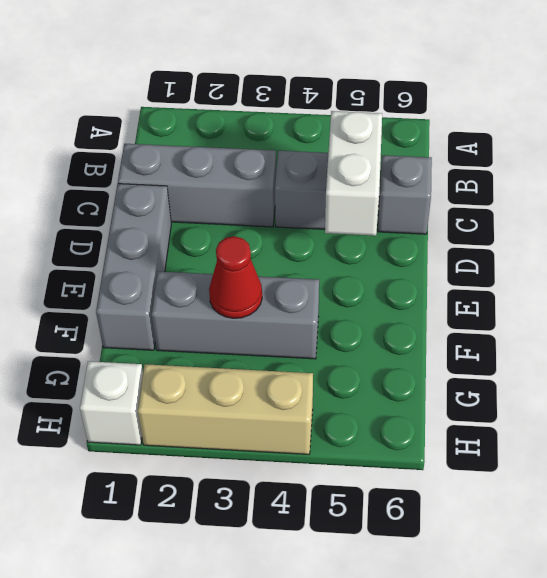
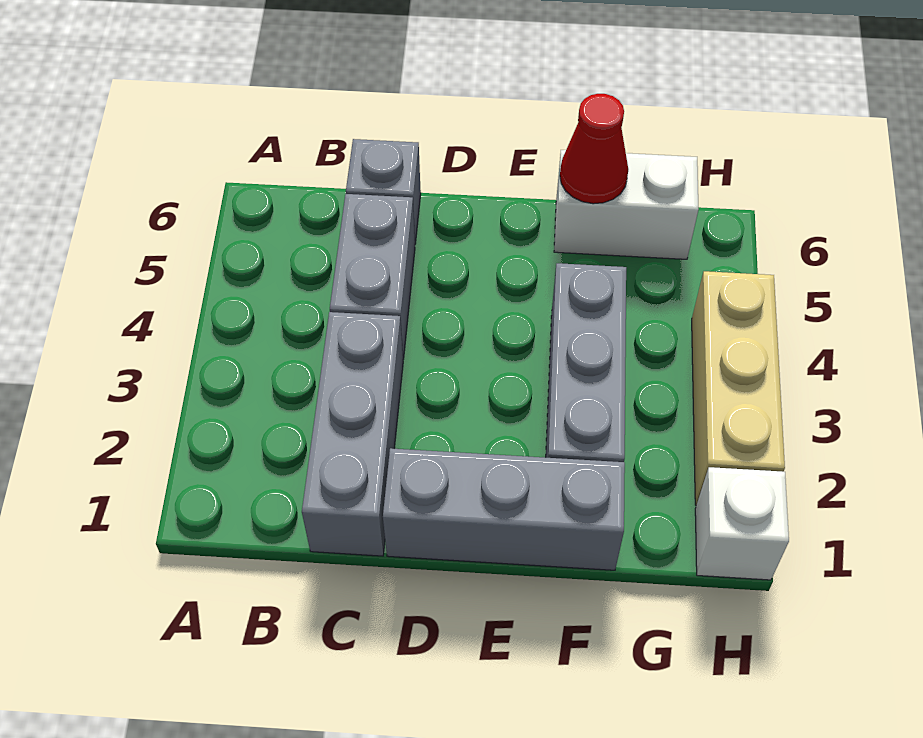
white brick C5:D5 level 2 -> white brick F6:G6 level 1
red cone F3 level 2 -> red cone F6 level 2

